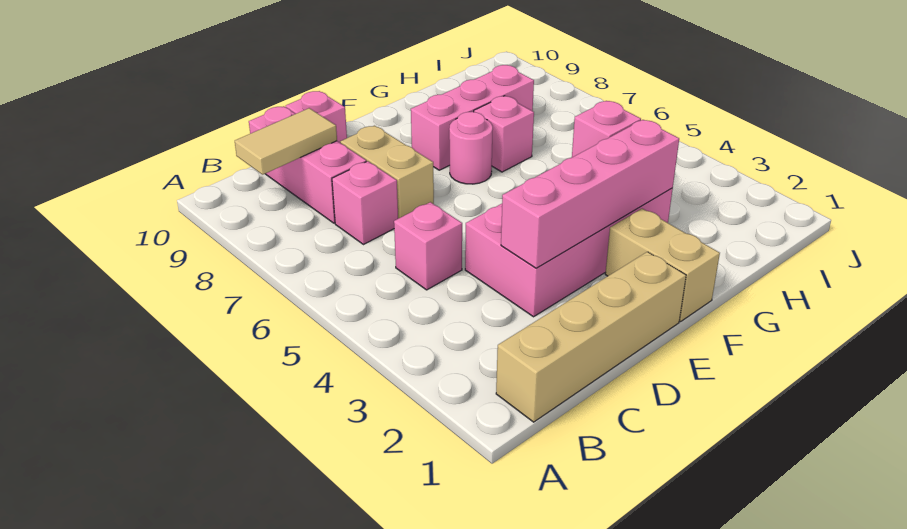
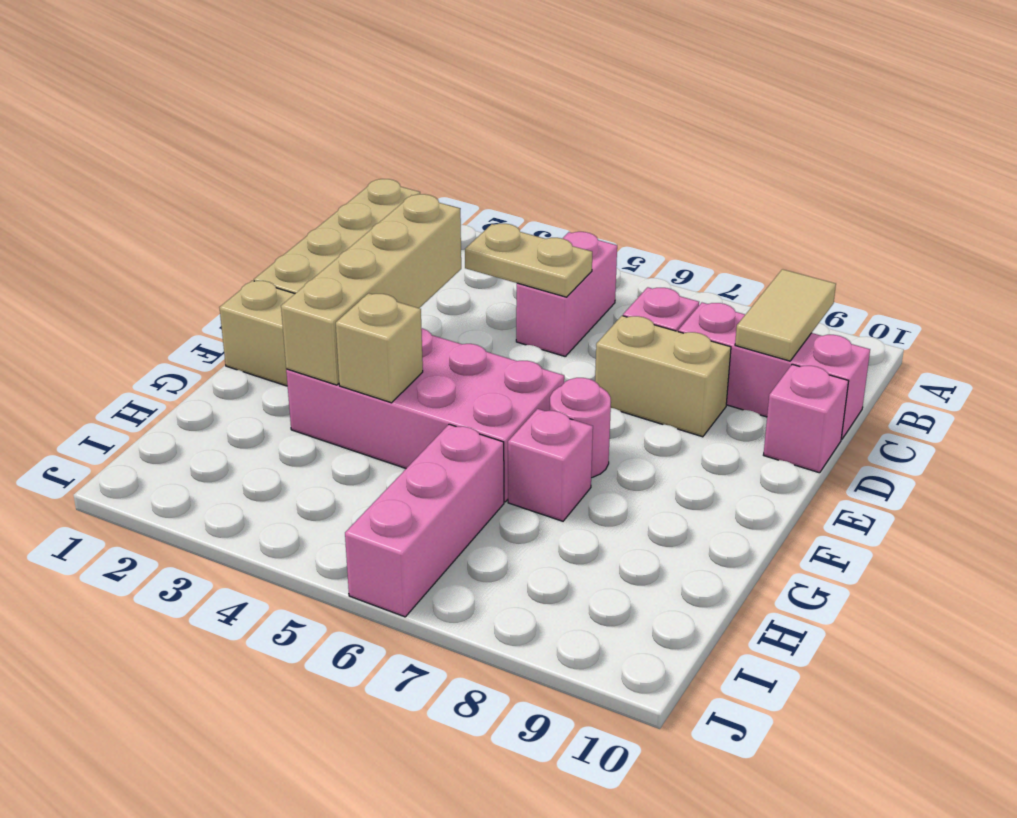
none -> tan plate C4:C5 level 2
pink brick C5 level 1 -> pink brick B5:C5 level 1
pink brick D3:G4 level 1 -> pink brick F3:G6 level 1
pink brick D3:G3 level 2 -> tan brick D3:G3 level 2
pink brick F8:H8 level 1 -> pink brick H6:J6 level 1
pink brick G4 level 2 -> tan brick G4 level 2

